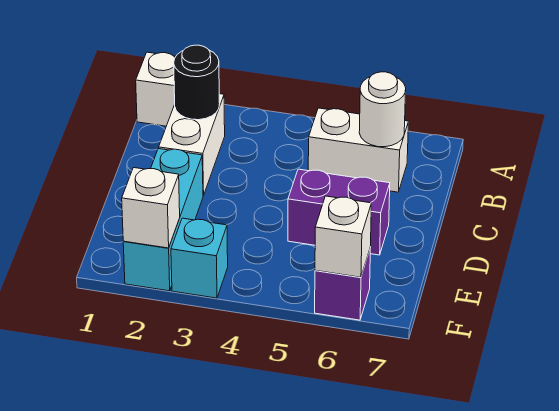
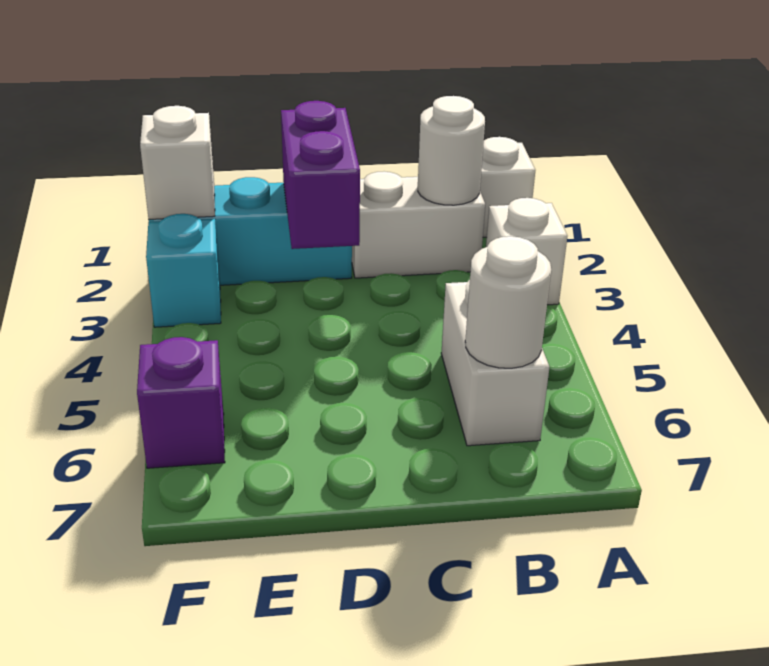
black round brick B2 level 2 -> white round brick B2 level 2
purple brick D5:D6 level 1 -> purple brick D2:D3 level 2
white brick F6 level 2 -> white brick A3 level 1

